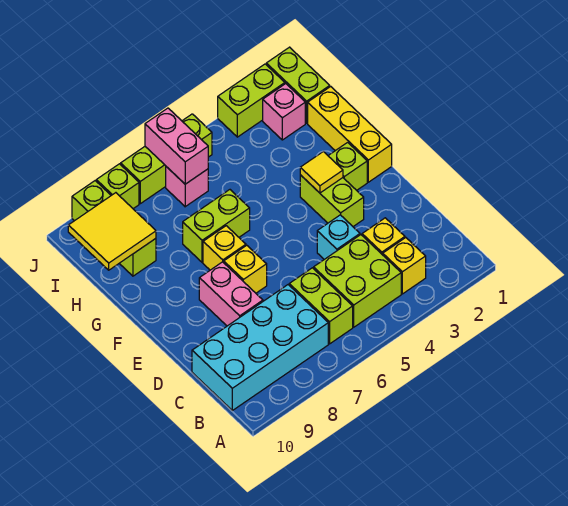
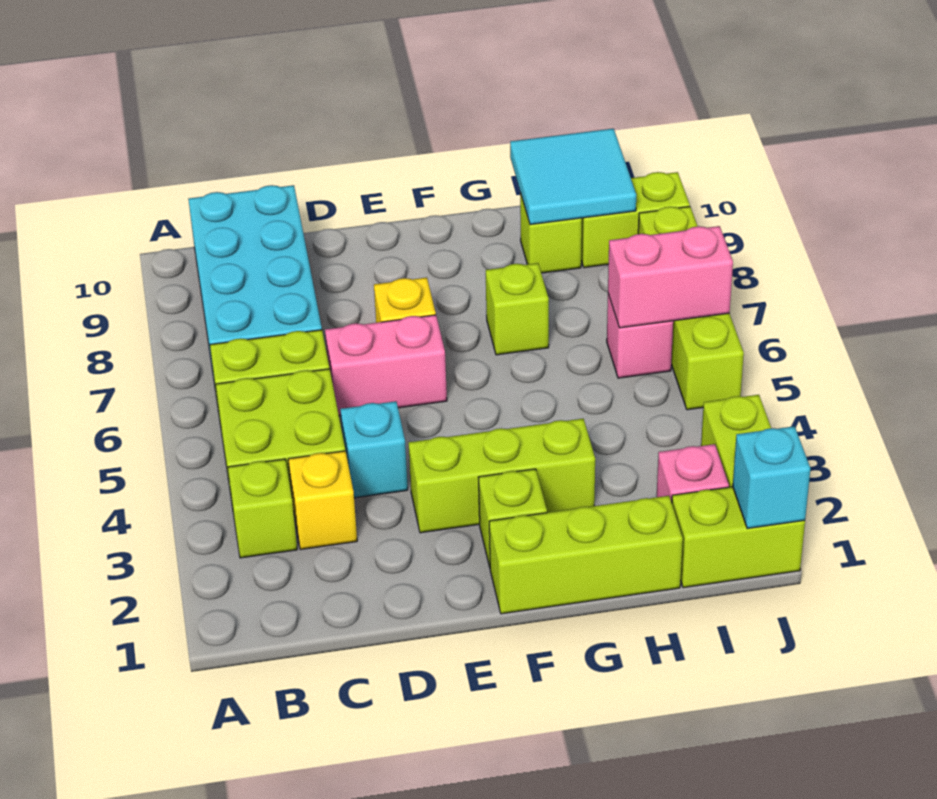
yellow brick B3 level 1 -> lime brick B3 level 1
pink brick D8:E8 level 1 -> pink brick D6:E6 level 1
lime brick E3:F3 level 1 -> lime brick E3:G3 level 1
yellow brick F1:H1 level 1 -> lime brick F1:H1 level 1
yellow tile F3 level 2 -> none
yellow brick F7 level 1 -> none
lime brick G6:G7 level 1 -> lime brick G7 level 1
yellow tile H9:I10 level 2 -> cyan tile H9:I10 level 2
none -> cyan brick J1 level 2

